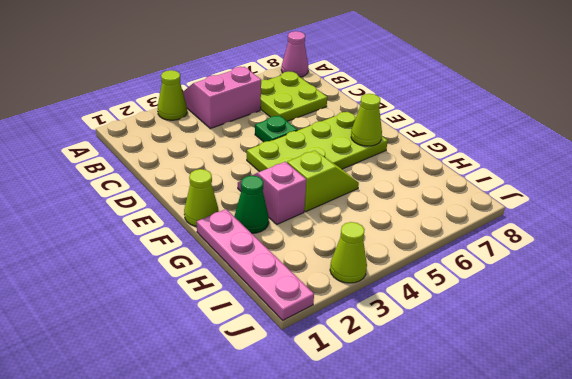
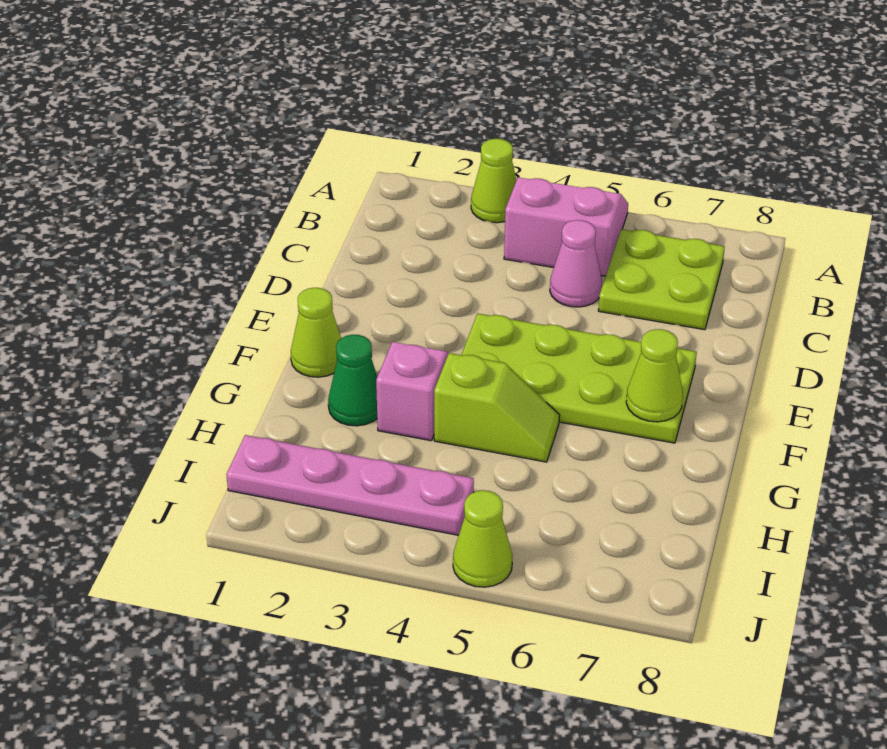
pink cone A8 level 1 -> pink cone C5 level 1
green plate D5 level 1 -> none
pink plate G1:J1 level 1 -> pink plate I1:I4 level 1
lime cone J3 level 1 -> lime cone J5 level 1

